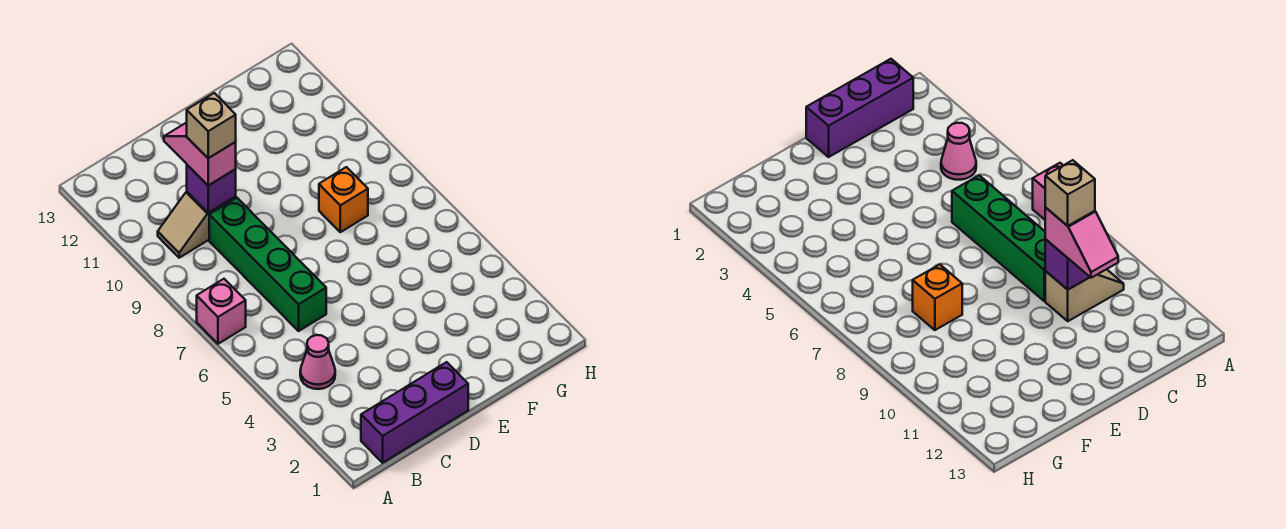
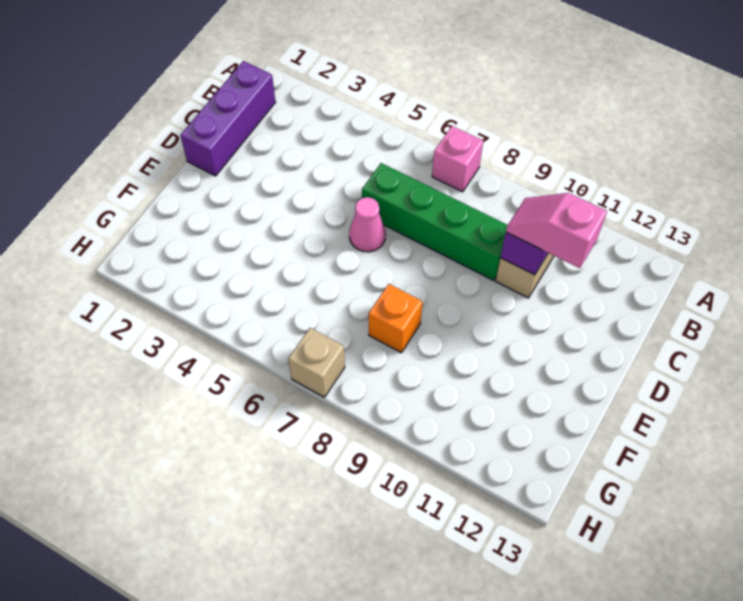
pink cone B4 level 1 -> pink cone D6 level 1
pink slope C10:C11 level 3 top 10 -> pink slope C10:C11 level 3 top 11
tan brick C10 level 4 -> tan brick H7 level 1

